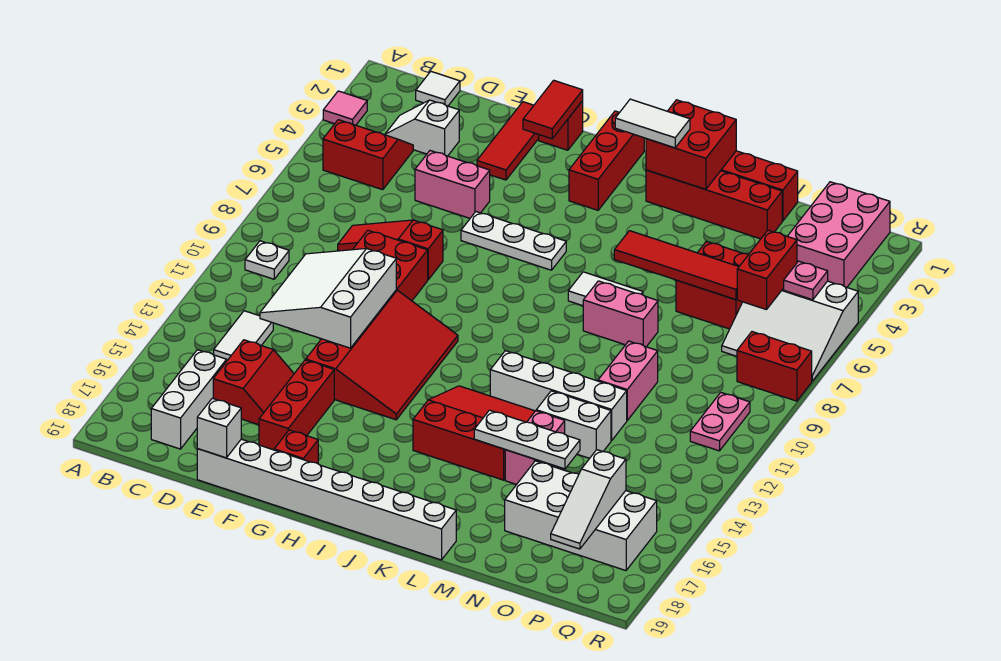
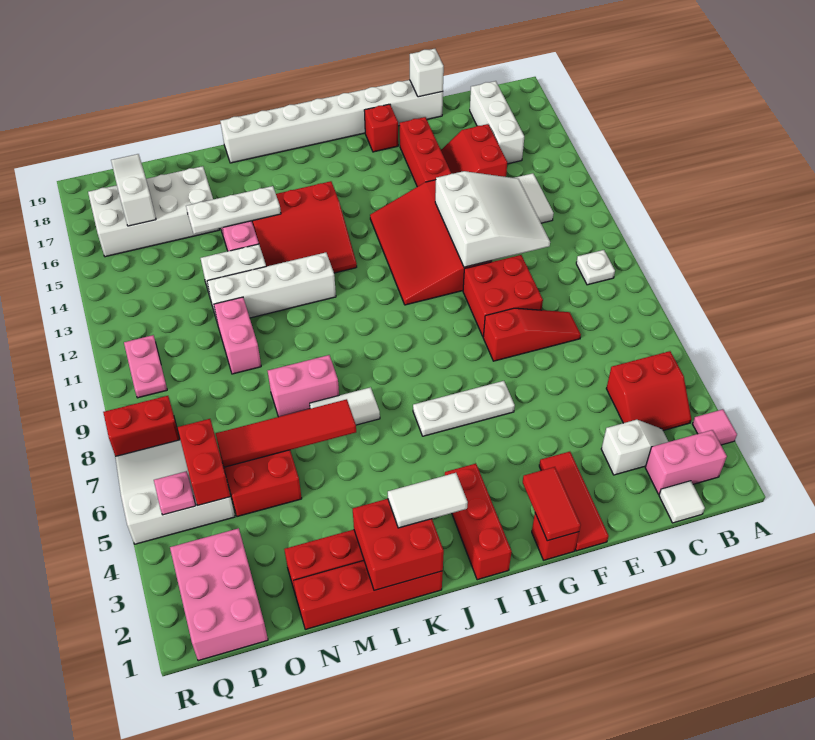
pink brick E5:F5 level 1 -> pink brick B2:C2 level 1

